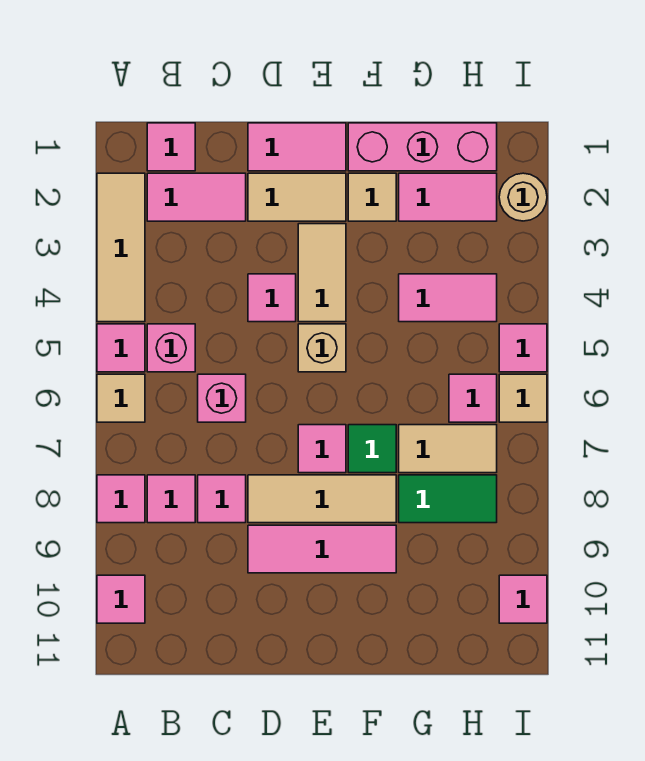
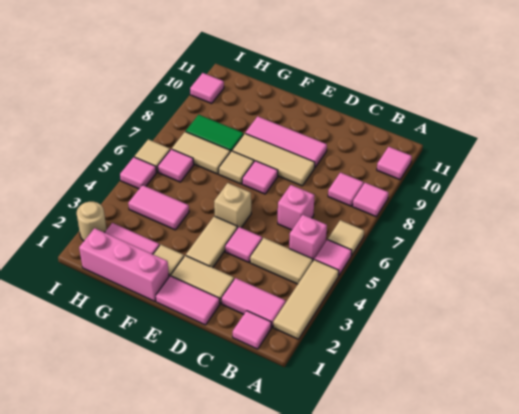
none -> tan tile B4:C4 level 1
pink tile C8 level 1 -> none
green tile F7 level 1 -> tan tile F7 level 1

